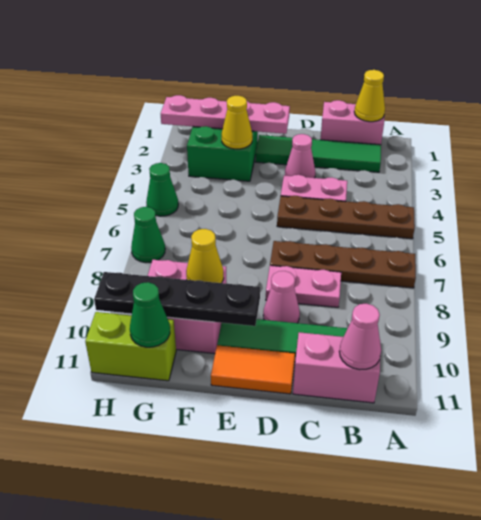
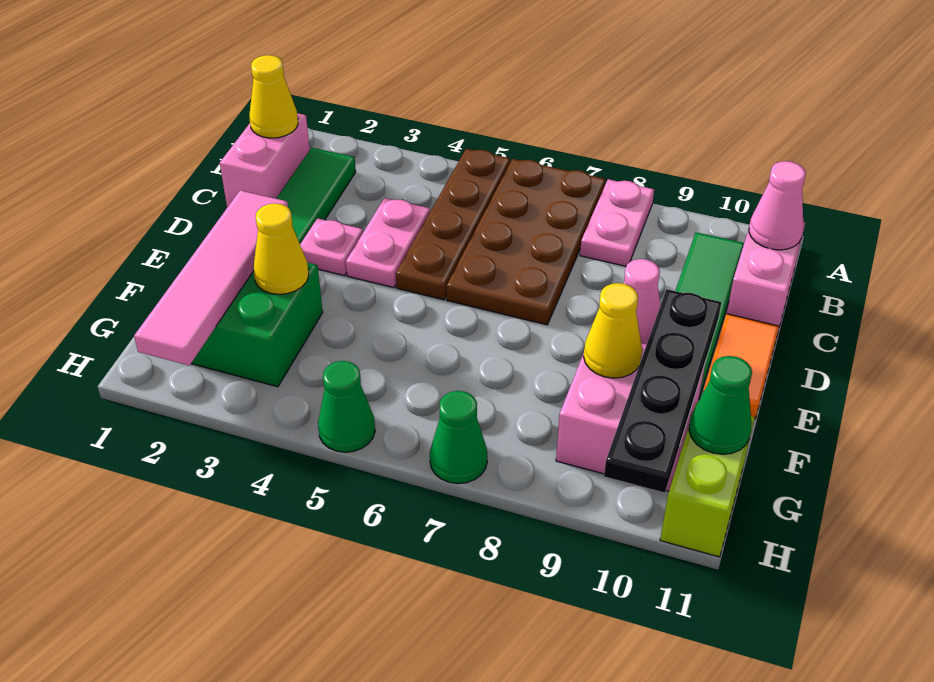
brown plate A7:D7 level 1 -> brown plate A6:D7 level 1
pink plate C8:D8 level 1 -> pink plate A8:B8 level 1
pink cone D3 level 1 -> pink plate D3 level 1
pink plate E2:H2 level 2 -> pink tile E2:H2 level 2

